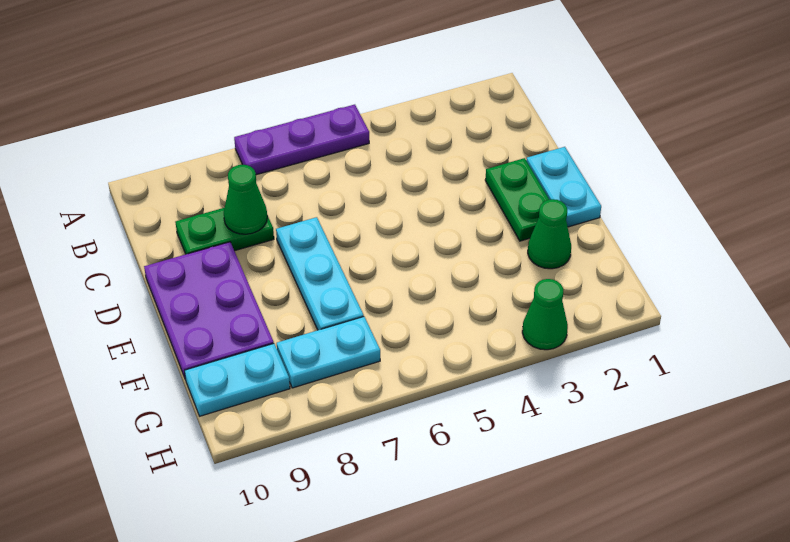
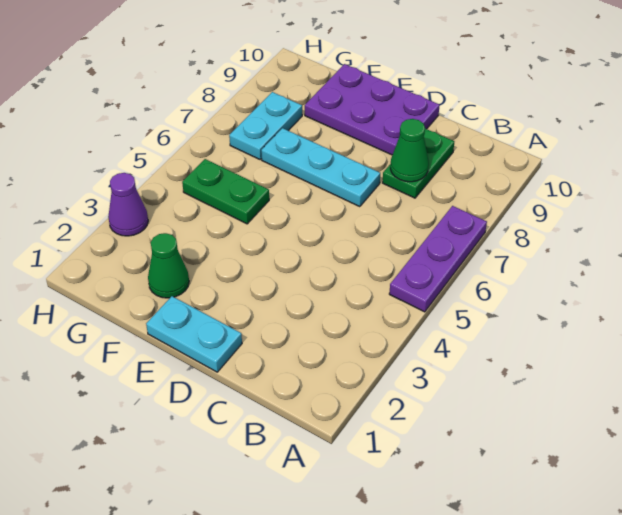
green plate D2:E2 level 1 -> green plate F5:G5 level 1
cyan plate G9:G10 level 1 -> none
green cone H3 level 1 -> purple cone H3 level 1

